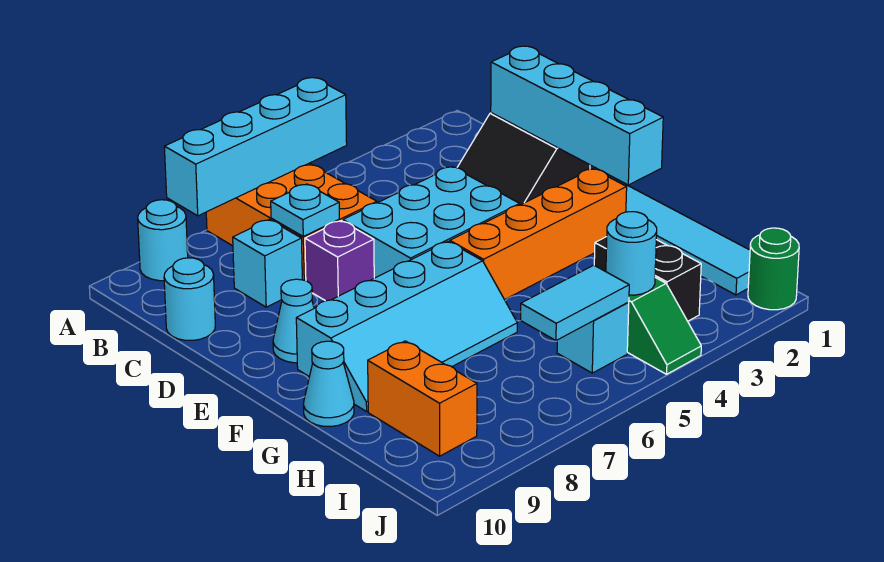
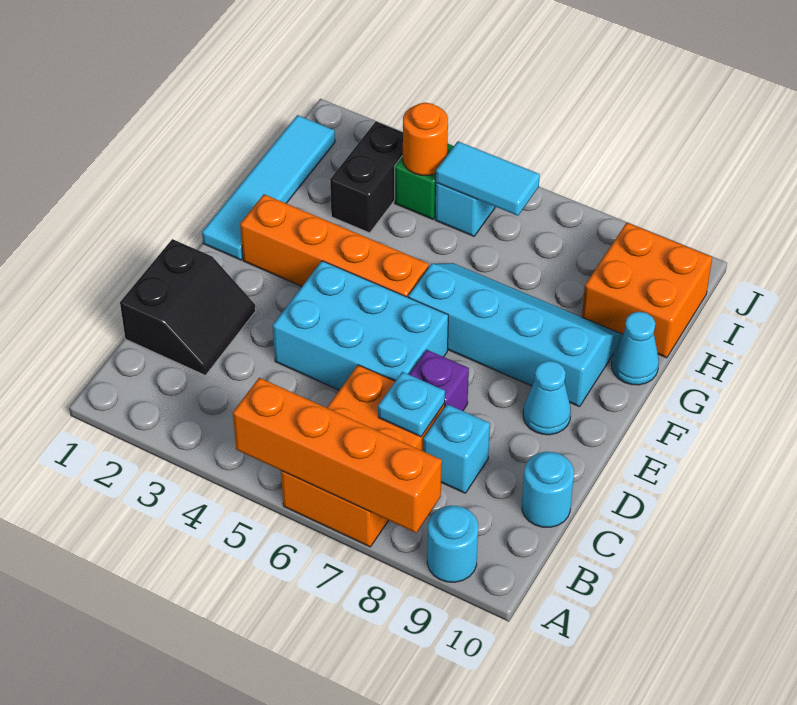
cyan brick A5:A8 level 2 -> orange brick A5:A8 level 2
cyan brick C1:F1 level 2 -> none
orange brick H9:I9 level 1 -> orange brick H9:I10 level 1
cyan round brick I4 level 2 -> orange round brick I4 level 2
green round brick J1 level 1 -> none

